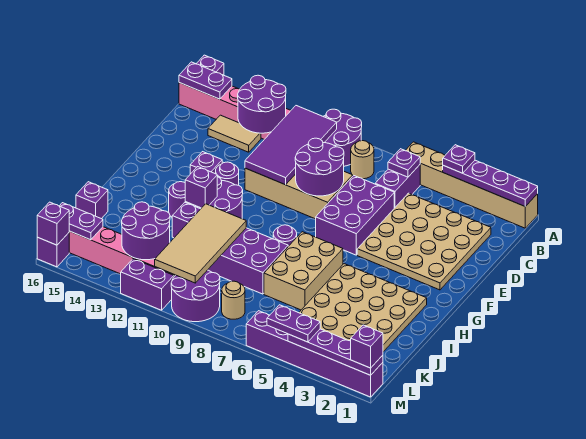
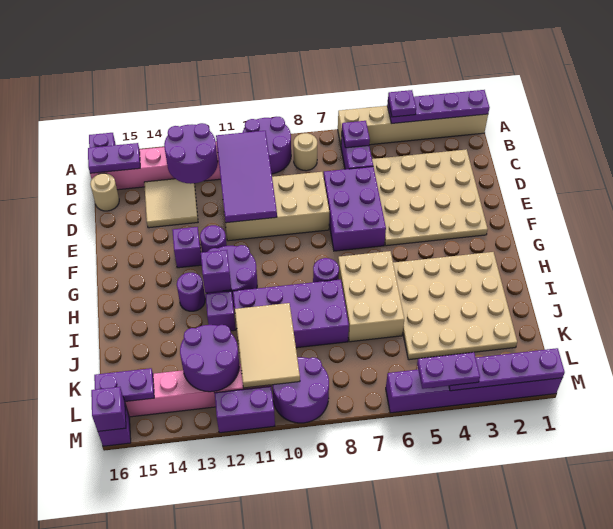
tan tile C13:C14 level 1 -> tan tile C13:D14 level 1
purple round brick D8:E9 level 2 -> none
tan tile I10:L11 level 2 -> tan tile J10:L11 level 2
purple brick J16 level 1 -> none
tan round brick L8 level 1 -> tan round brick C16 level 1
purple brick M1 level 3 -> none

